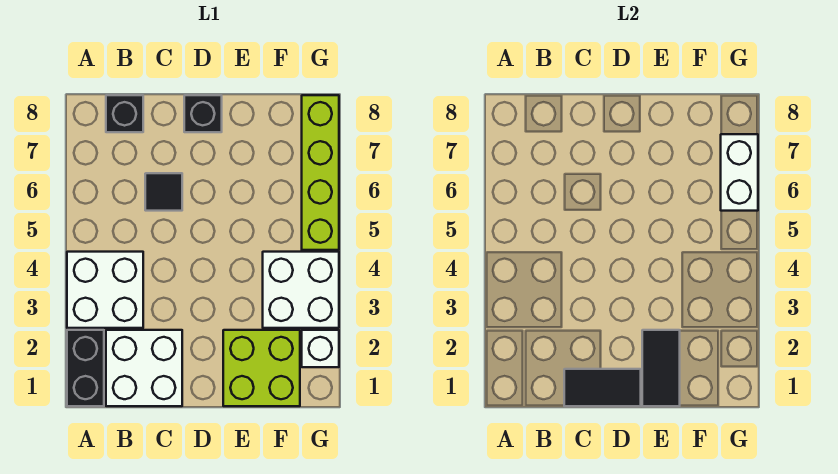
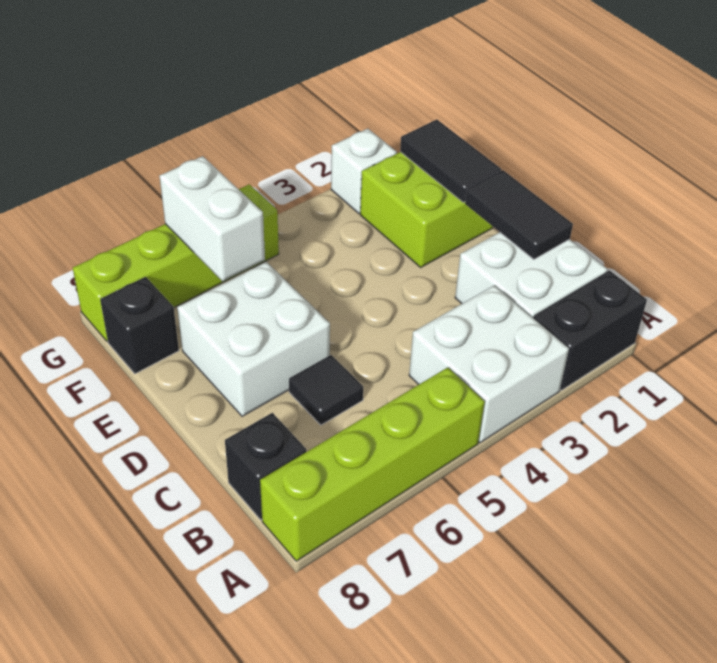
none -> lime brick A5:A8 level 1
black brick D8 level 1 -> black brick F8 level 1
black tile E1:E2 level 2 -> black tile E1:F1 level 2
white brick F3:G4 level 1 -> white brick D6:E7 level 1
white brick G6:G7 level 2 -> white brick F6:G6 level 2

